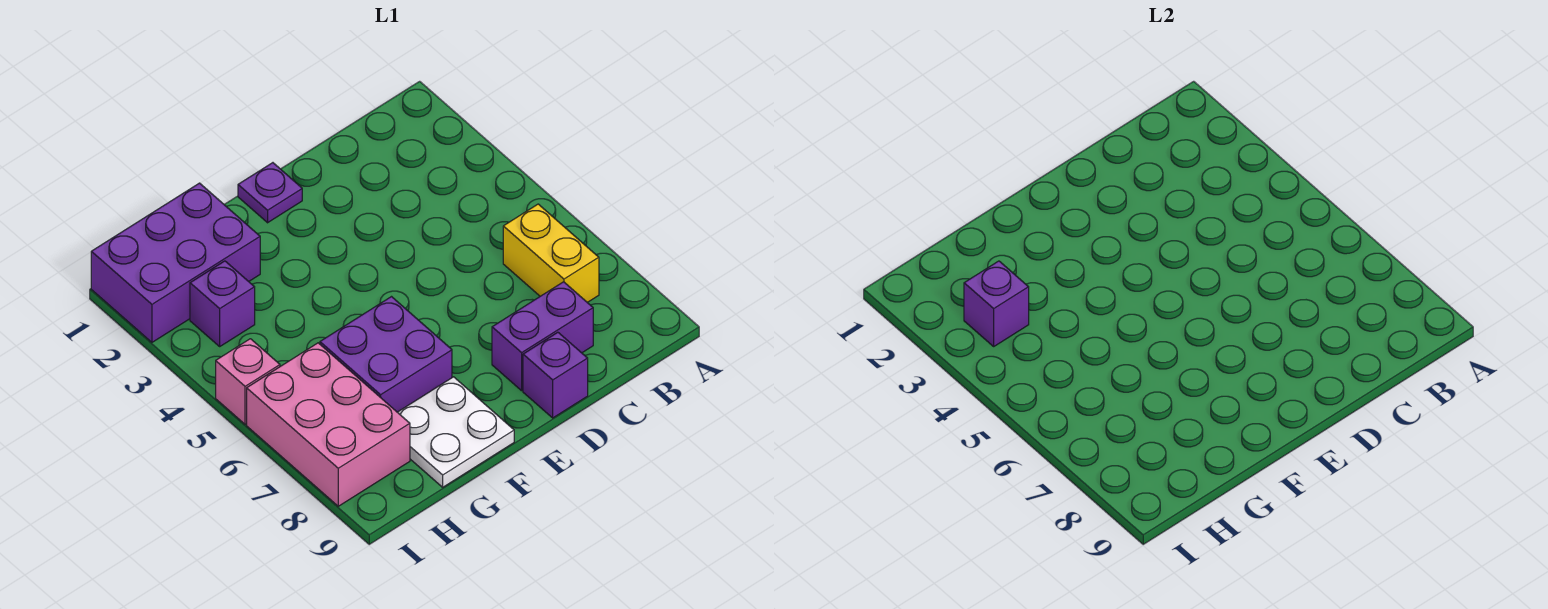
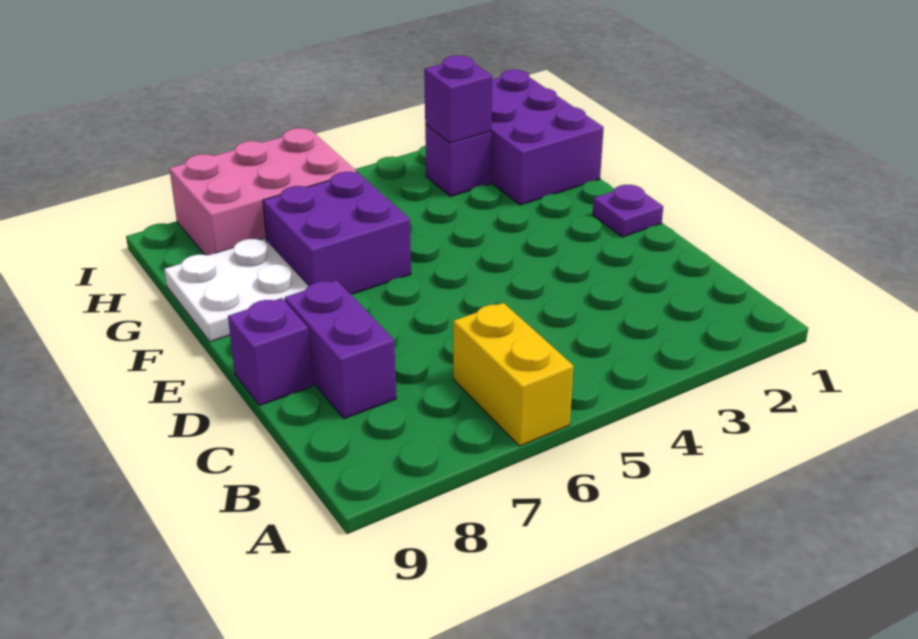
yellow brick B6:B7 level 1 -> yellow brick A6:B6 level 1
pink brick I5 level 1 -> none

